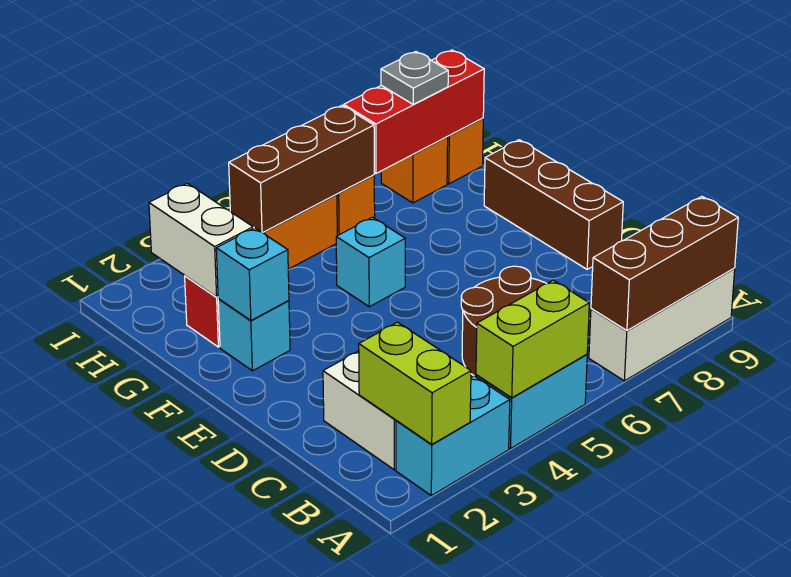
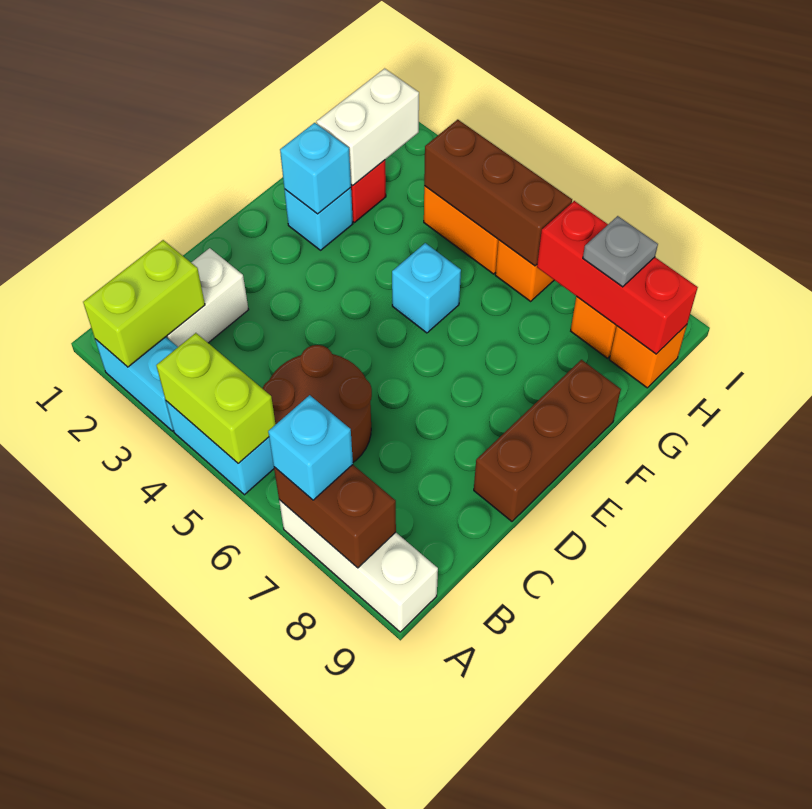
brown brick A7:A9 level 2 -> brown brick A7:A8 level 2
none -> cyan brick A7 level 3

